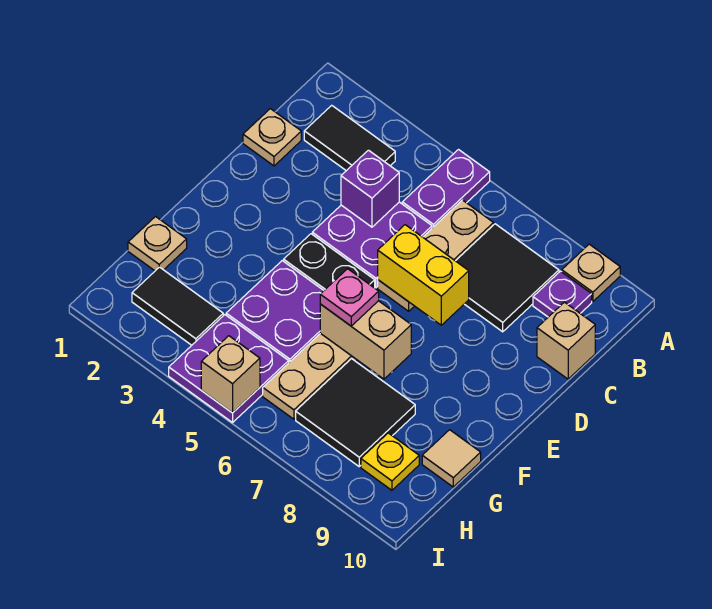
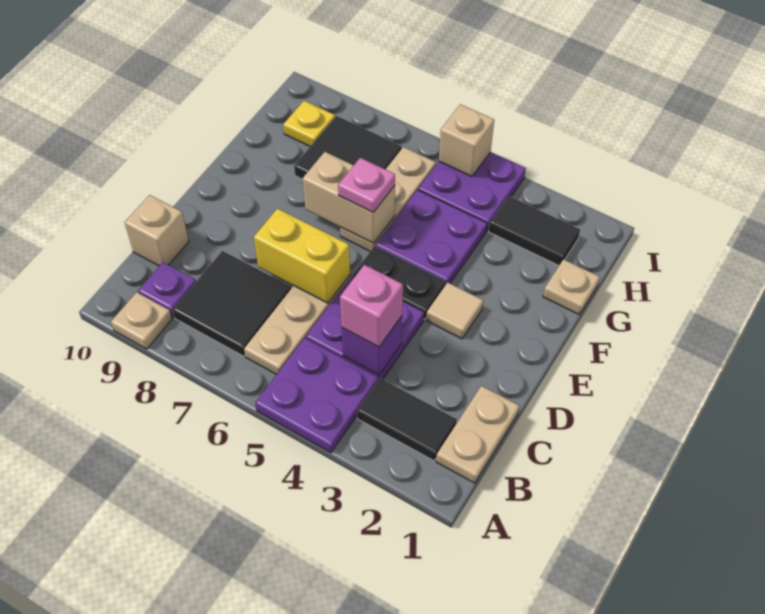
purple plate A5:B5 level 1 -> purple plate A4:B5 level 1
tan plate C1 level 1 -> tan plate B1:C1 level 1
none -> pink brick C4 level 3
tan tile G10 level 1 -> tan tile E3 level 1

